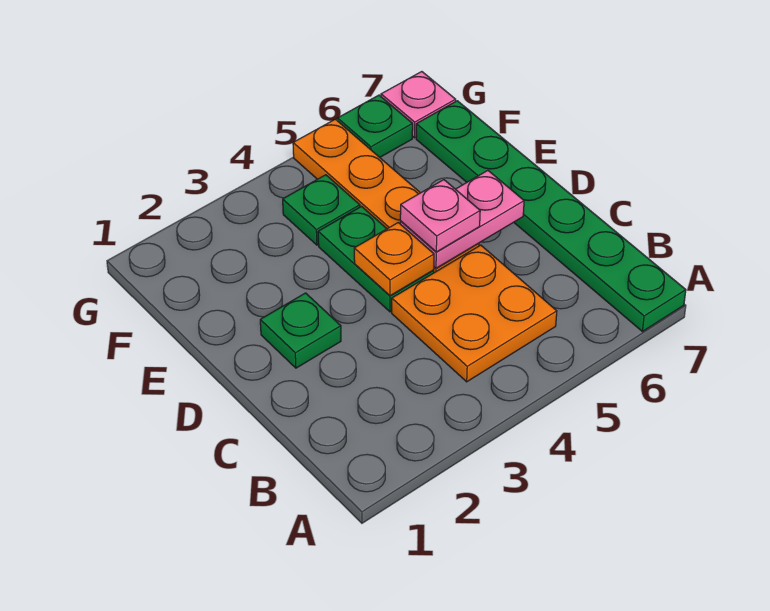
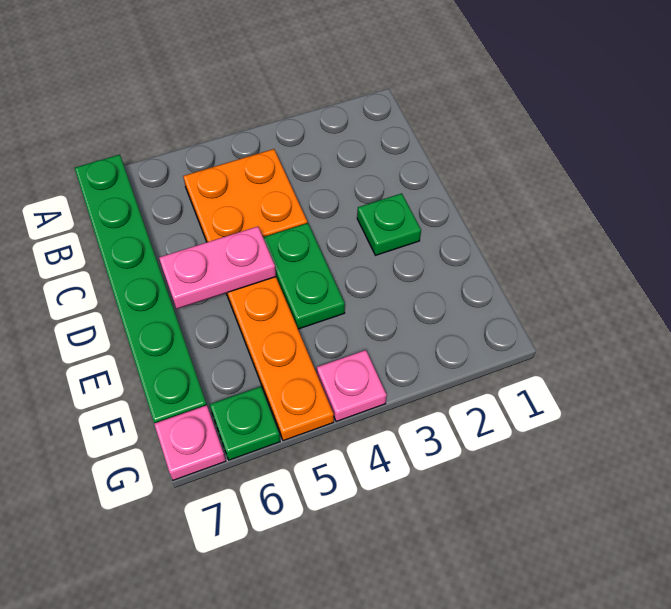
orange plate D4 level 2 -> none
pink plate D5 level 3 -> pink plate G4 level 1
green plate F4 level 1 -> none

